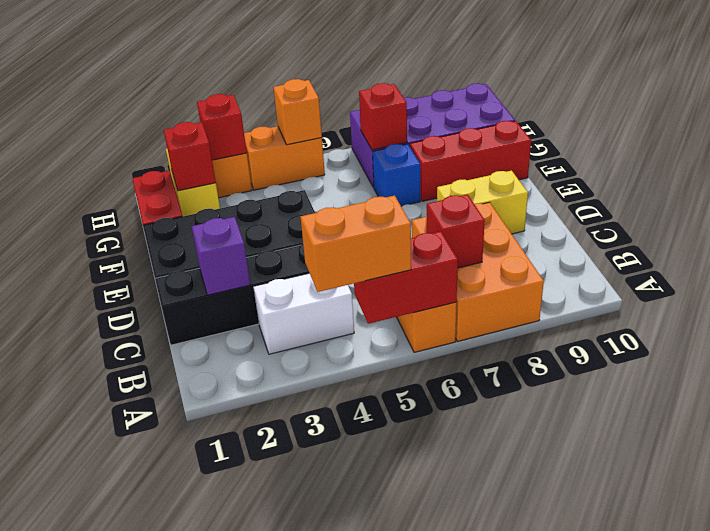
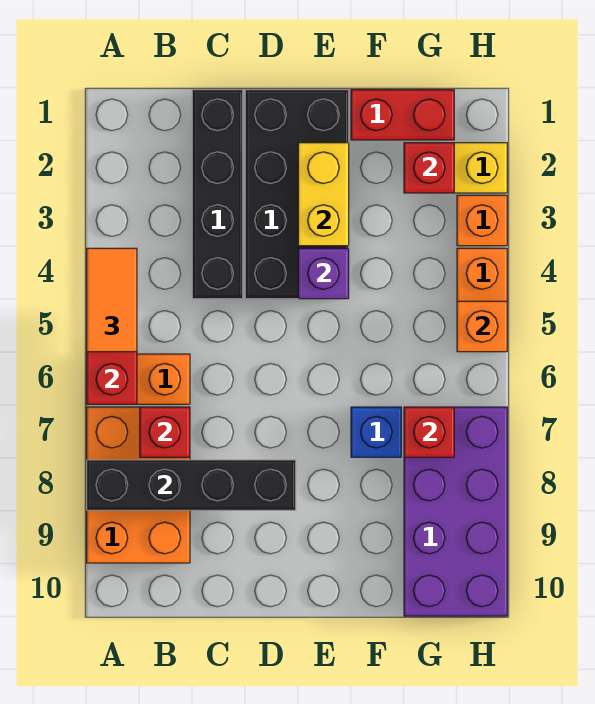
orange brick A4:A5 level 3 -> orange tile A4:A5 level 3
orange brick A7:C8 level 1 -> orange brick A7:B9 level 1
none -> black brick A8:D8 level 2
white brick B3:B4 level 1 -> none
purple brick C2 level 2 -> purple brick E4 level 2
yellow brick D8:D9 level 1 -> yellow brick E2:E3 level 2
red brick F8:F10 level 1 -> none
red brick H3 level 2 -> none

